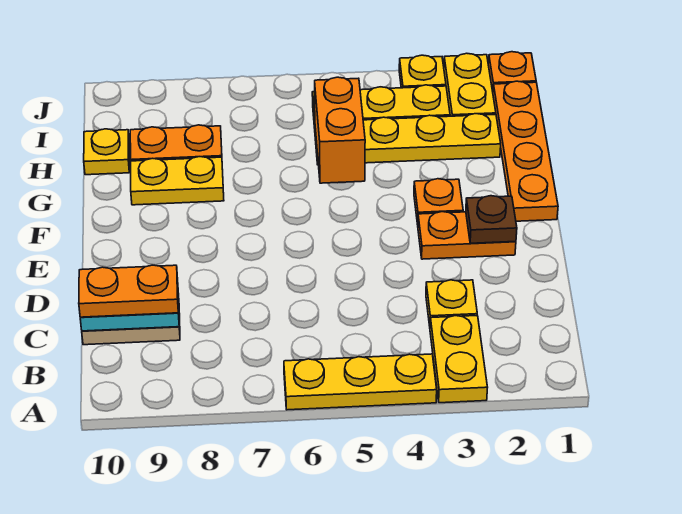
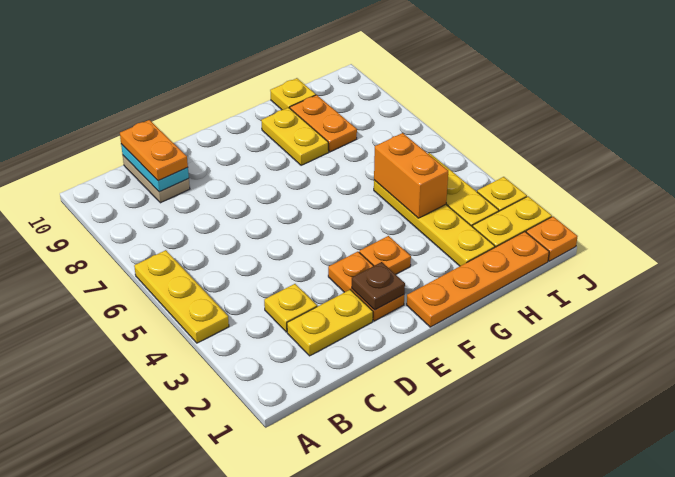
yellow plate A3:B3 level 1 -> yellow plate C2:D2 level 1
orange brick G5:H5 level 2 -> orange brick H4:H5 level 2

